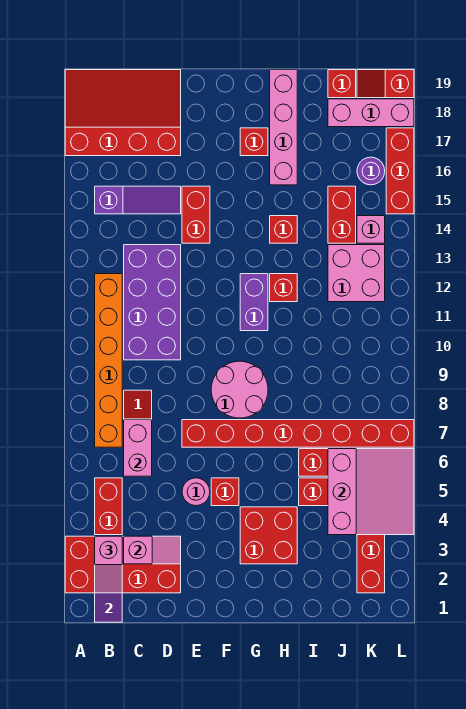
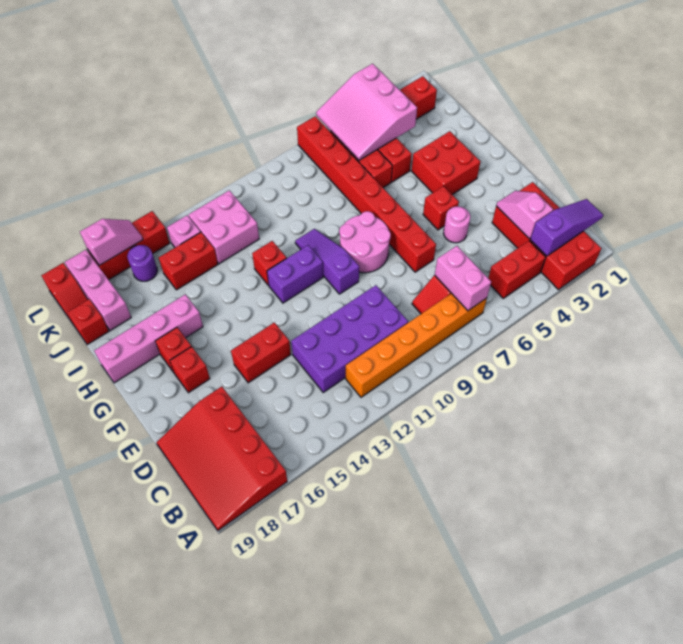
pink slope B2:B3 level 3 top 3 -> pink slope L16:L17 level 2 top 17
purple slope B15:D15 level 1 top B -> purple slope F10:H10 level 1 top F
pink brick C6:C7 level 2 -> pink brick B7:C7 level 2
red brick H14 level 1 -> red brick F17 level 1
pink slope J4:L6 level 2 top J -> pink slope J4:L6 level 2 top 4

